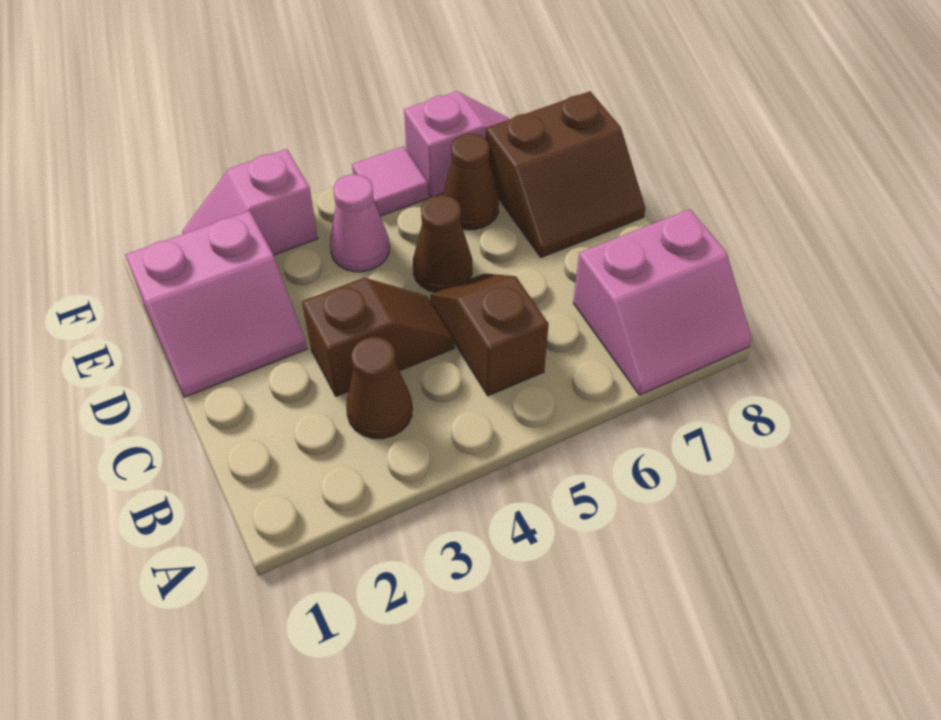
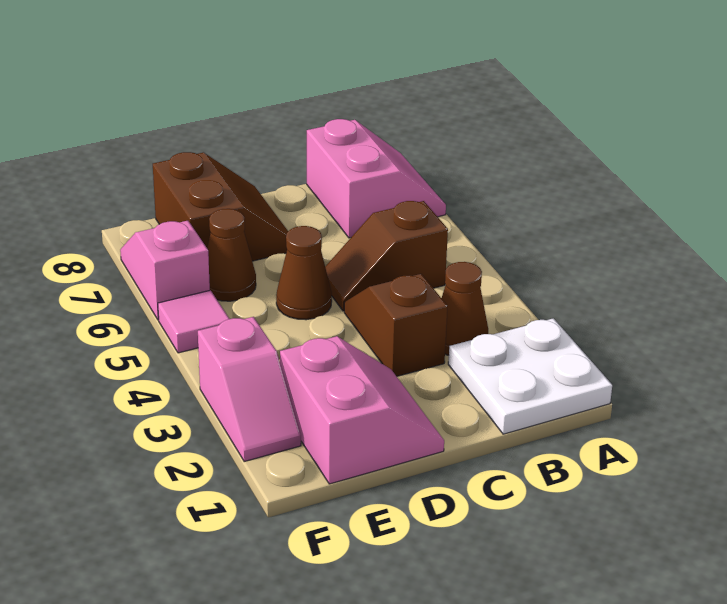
none -> white plate A1:B2 level 1
pink cone E4 level 1 -> none

